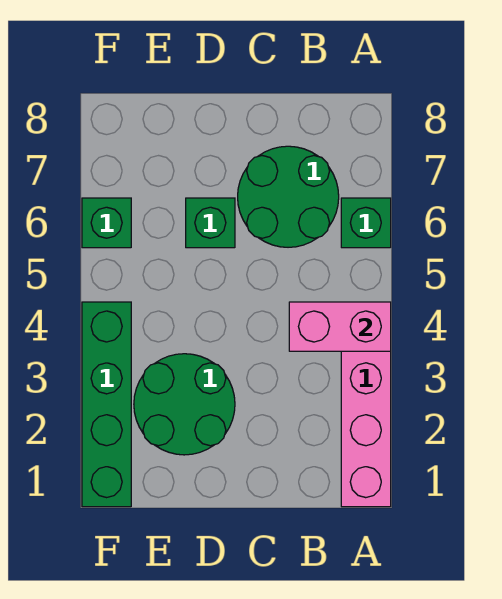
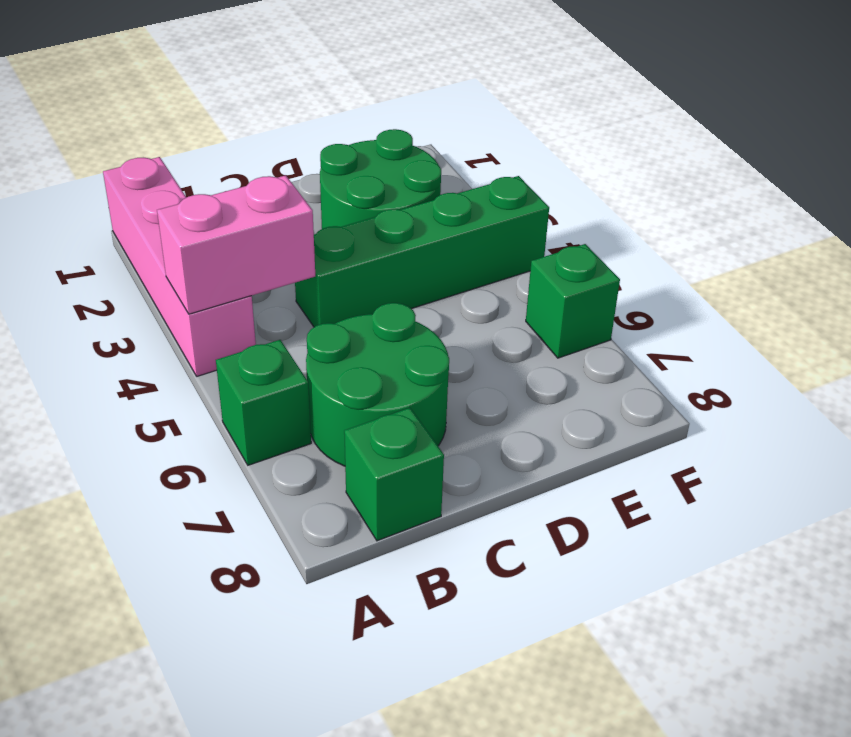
green brick D6 level 1 -> green brick B8 level 1
green brick F1:F4 level 1 -> green brick C4:F4 level 1

